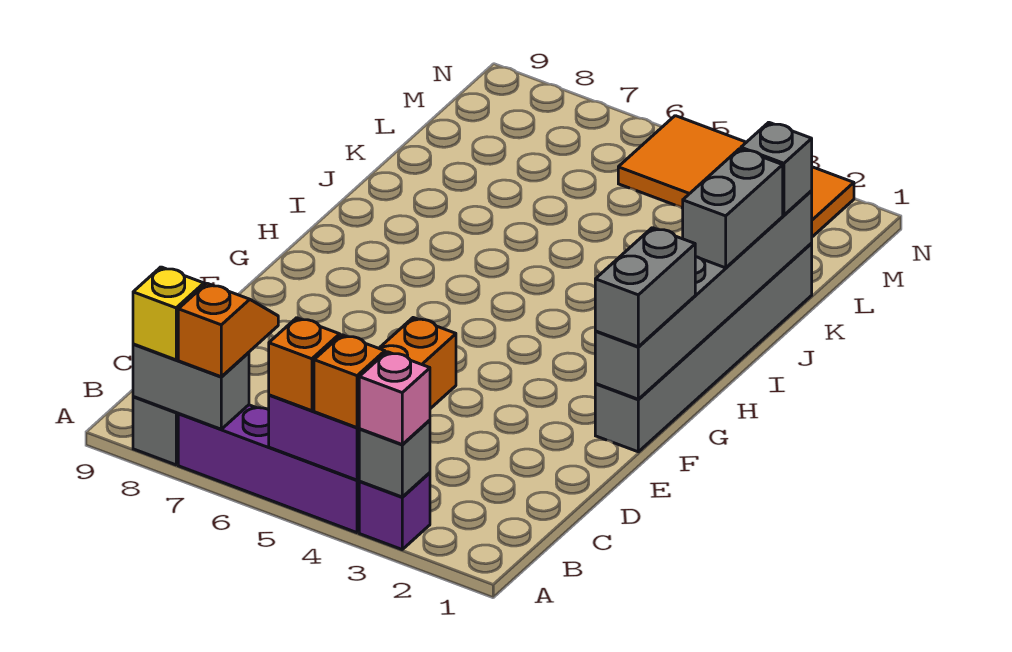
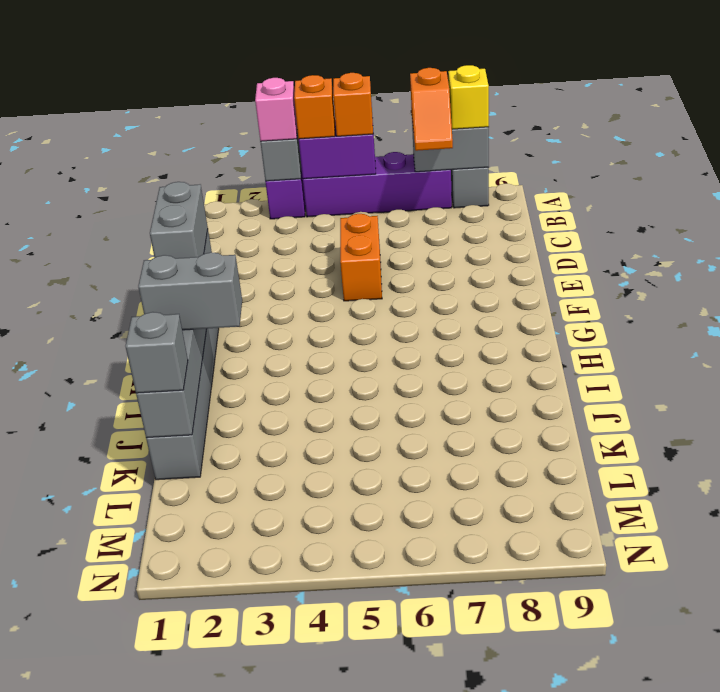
grey brick I1:J1 level 3 -> grey brick I1:I2 level 3
orange tile M2:N5 level 1 -> none

